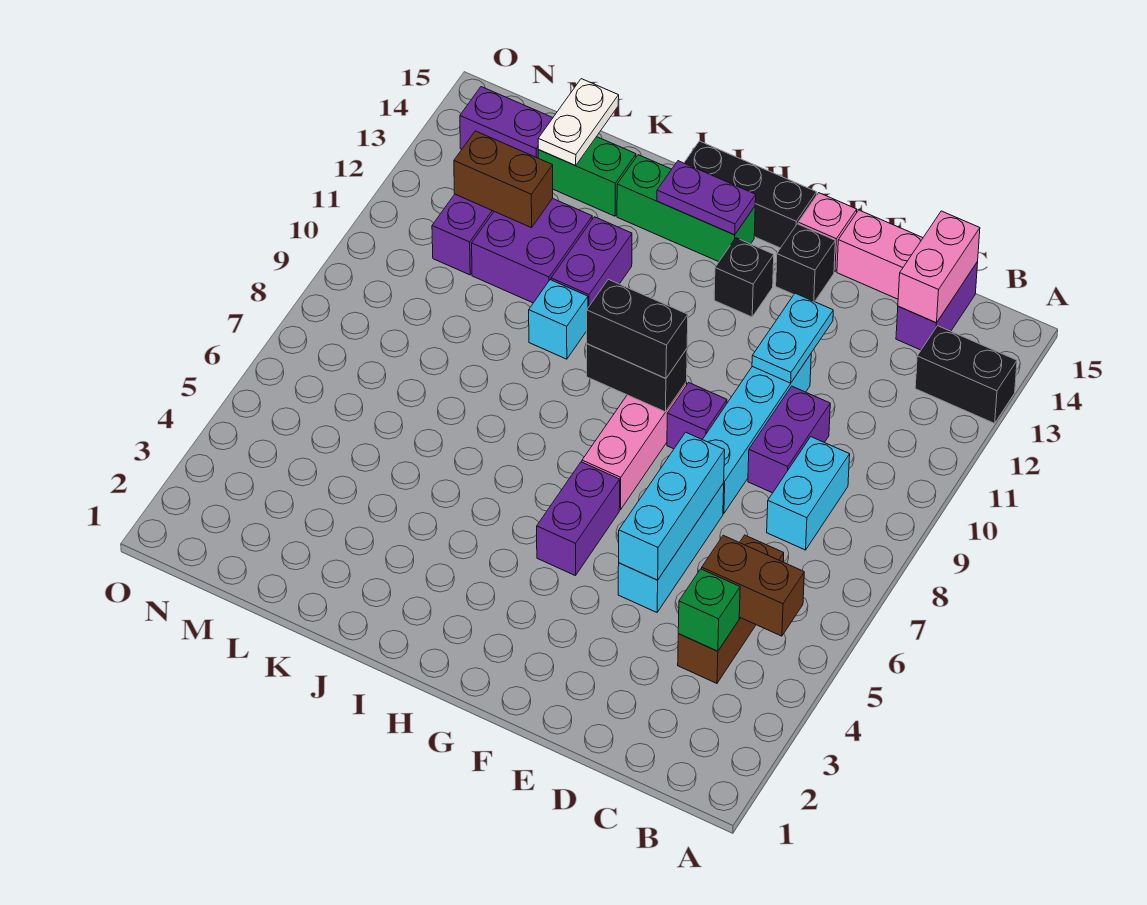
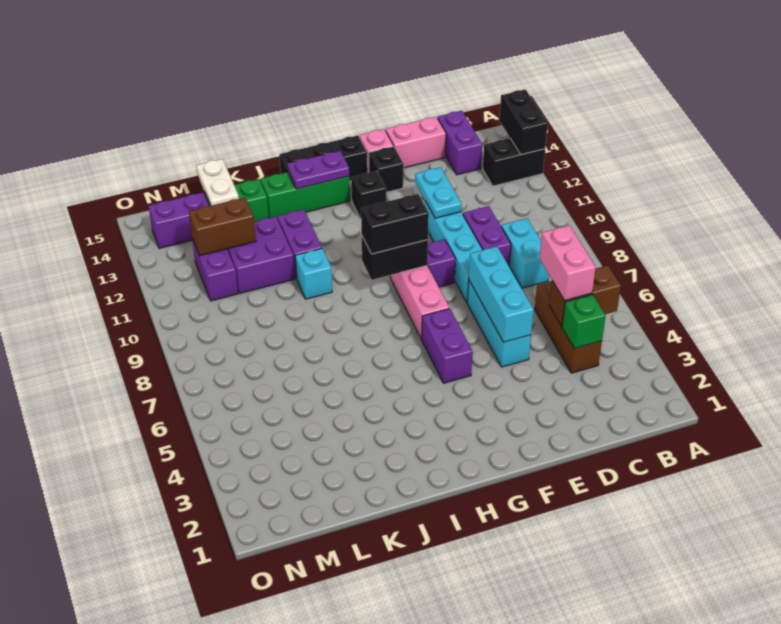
none -> black brick A13:A14 level 2
pink brick C14:C15 level 2 -> pink brick C5:C6 level 3

